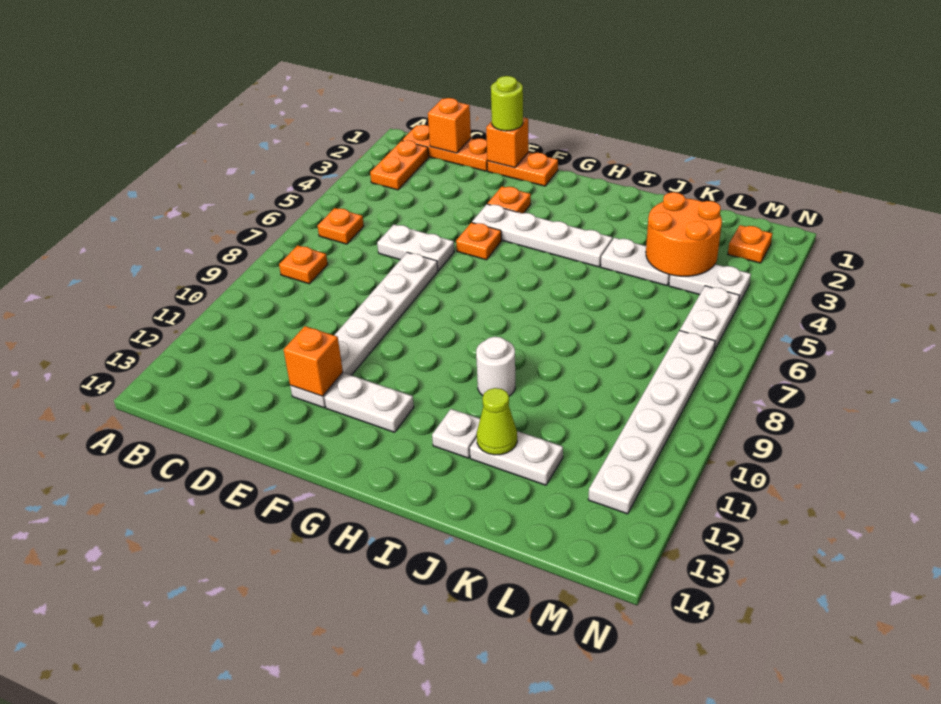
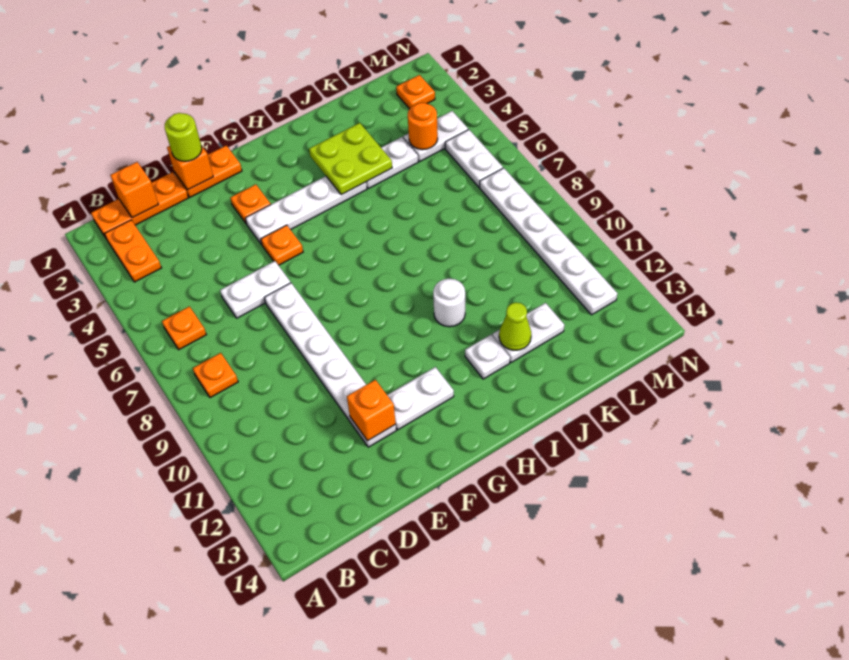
none -> lime plate I3:J4 level 2
orange round brick K3:L4 level 2 -> orange round brick L4 level 2

